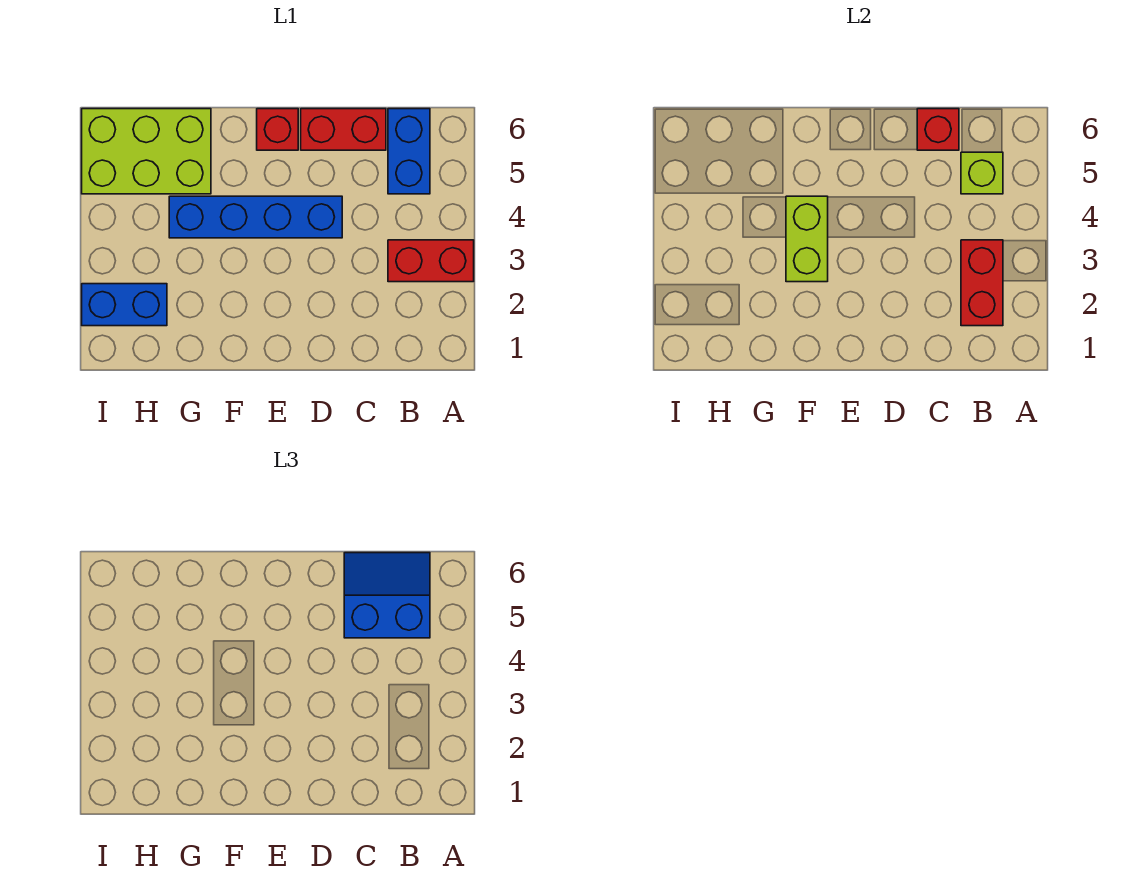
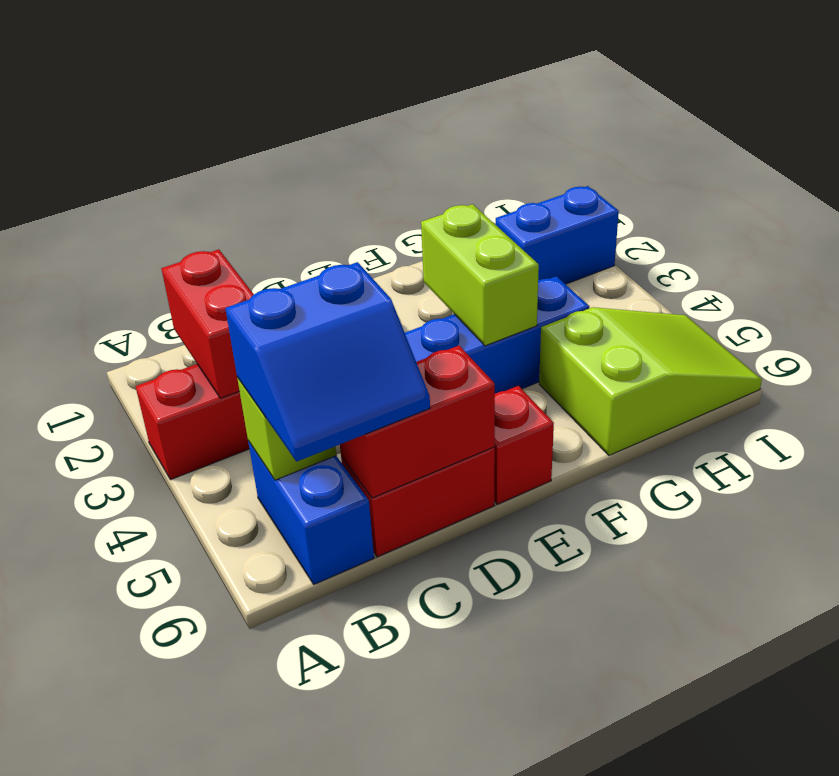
red brick C6 level 2 -> red brick C6:D6 level 2
lime brick G5:I6 level 1 -> lime slope G5:I6 level 1 top G

